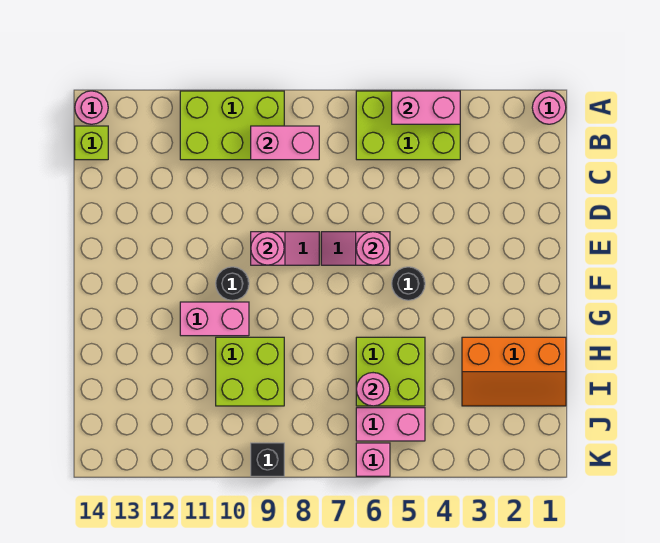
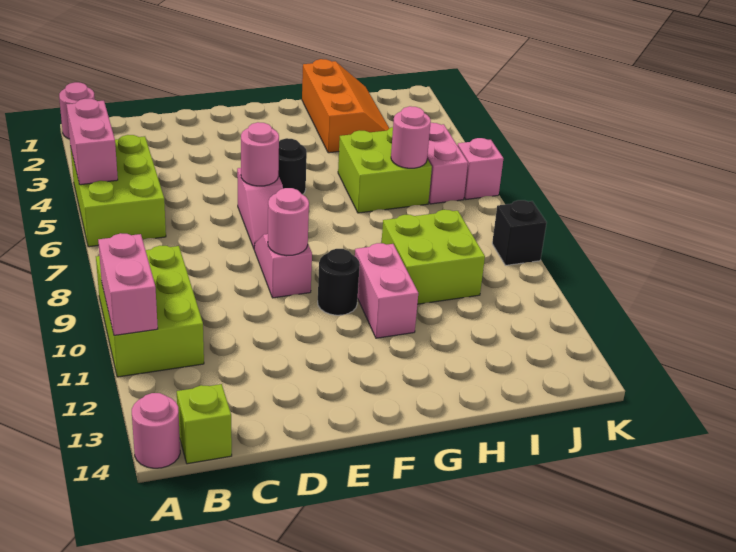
pink brick B8:B9 level 2 -> pink brick A10:A11 level 2

